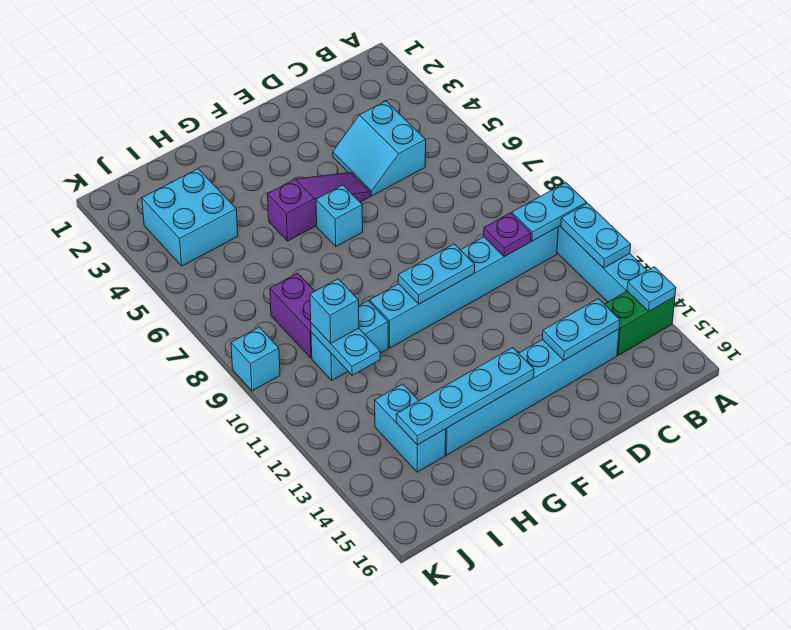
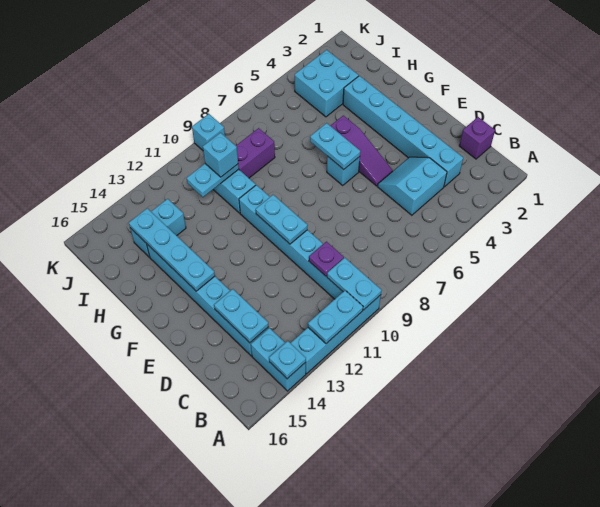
green brick A14:B14 level 1 -> cyan brick A14:B14 level 1
none -> purple brick C1 level 1
none -> cyan brick C3:H3 level 1
none -> cyan plate F6:G6 level 2

